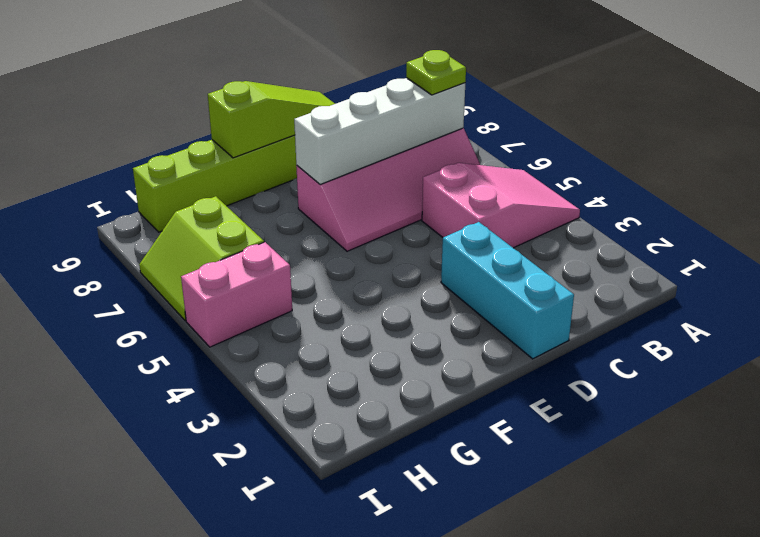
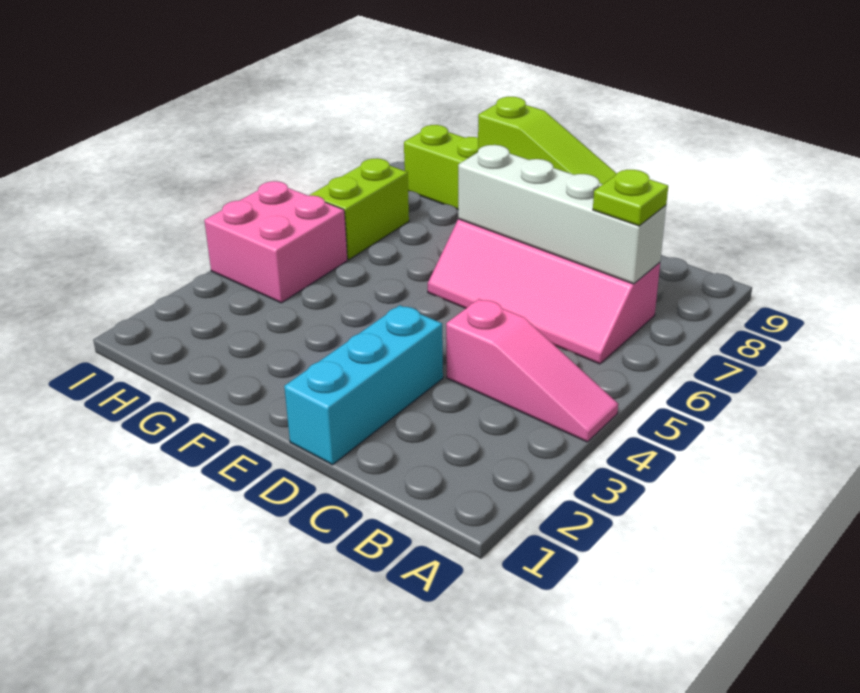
pink slope A4:C5 level 1 top C -> pink slope A4:C4 level 1 top C
pink brick H5:I5 level 1 -> pink brick H4:I5 level 1

